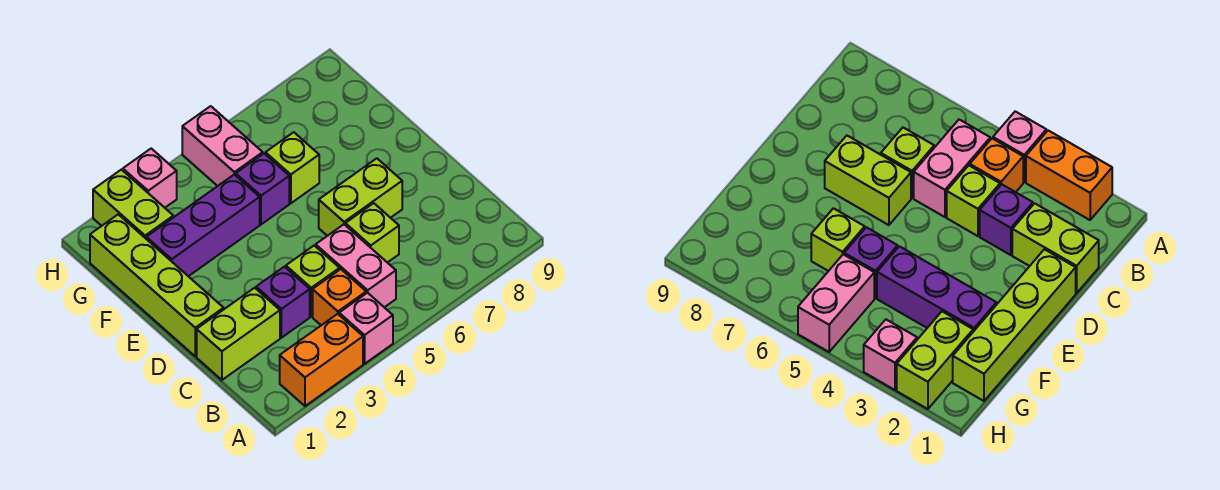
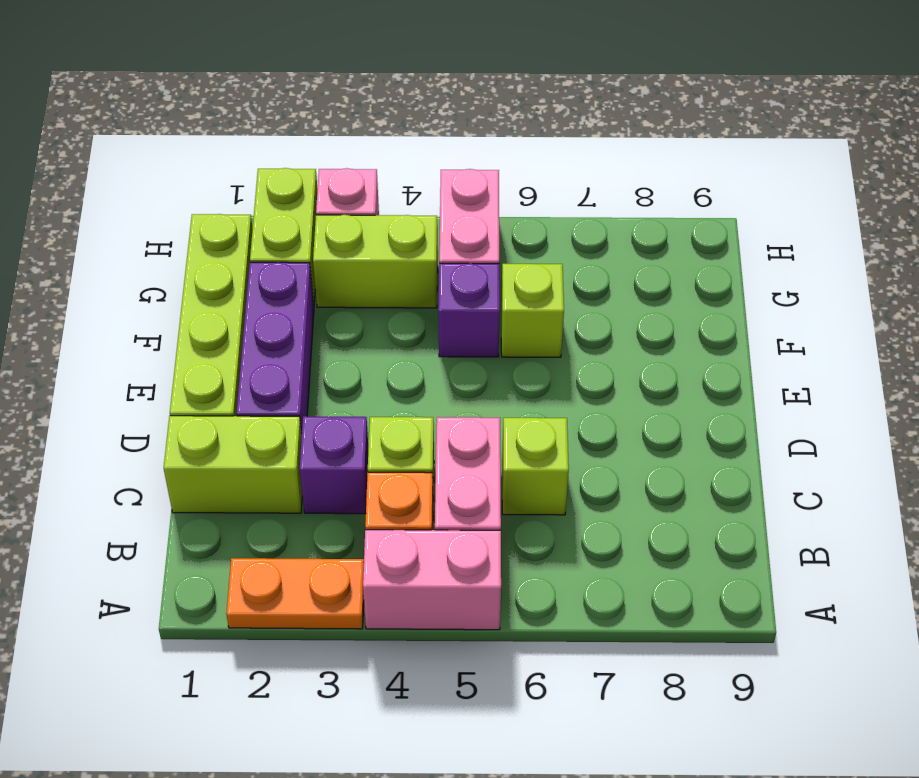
orange brick A2:A3 level 1 -> orange plate A2:A3 level 1
pink brick A4 level 1 -> pink brick A4:A5 level 1
lime brick D6:D7 level 1 -> lime brick G3:G4 level 1
purple brick F2:F4 level 1 -> purple brick D2:F2 level 1

